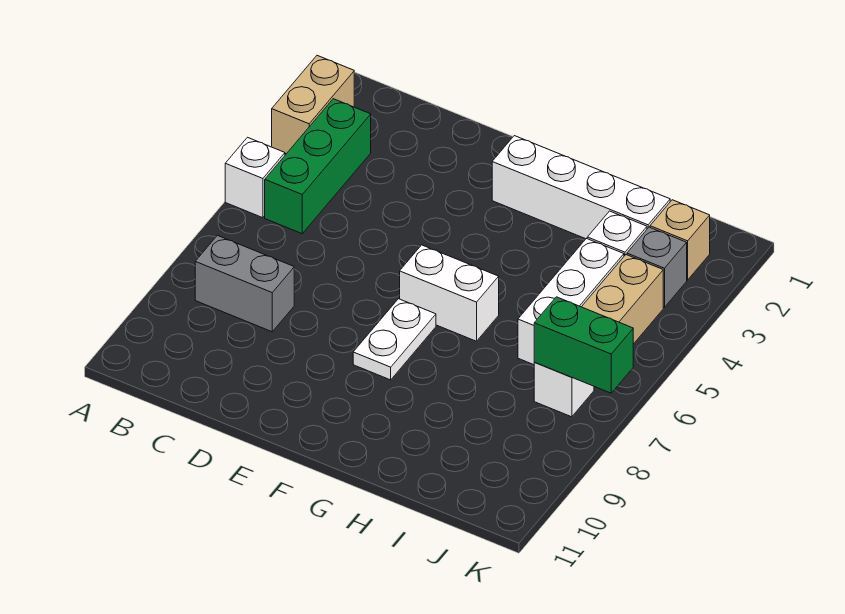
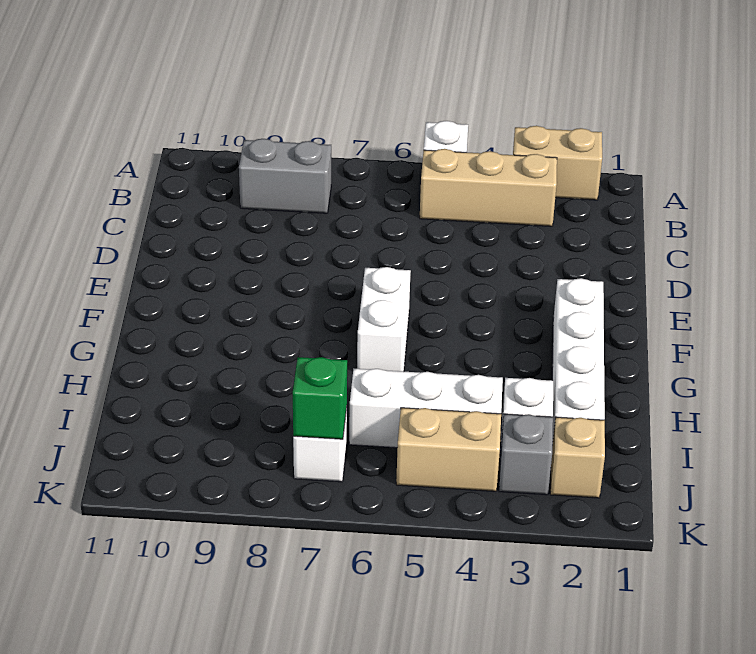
green brick B3:B5 level 1 -> tan brick B3:B5 level 1
grey brick B8:C8 level 1 -> grey brick B8:B9 level 1
white plate F7:F8 level 1 -> none
green brick J7:K7 level 2 -> green brick J7 level 2

